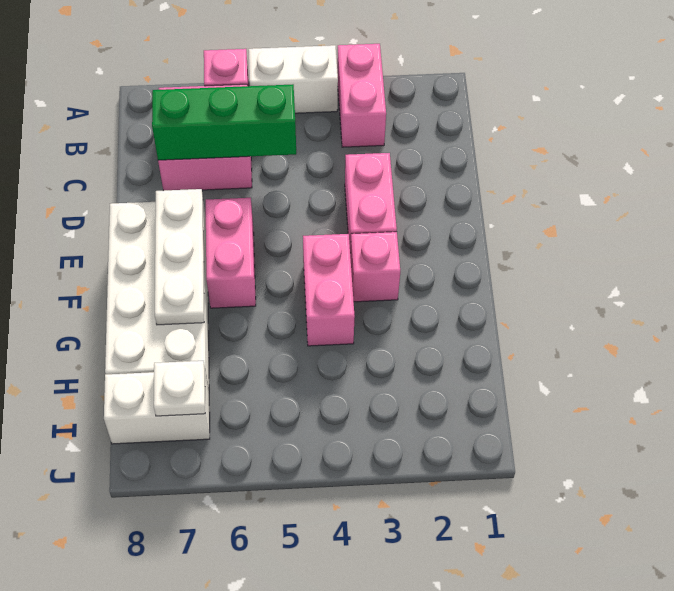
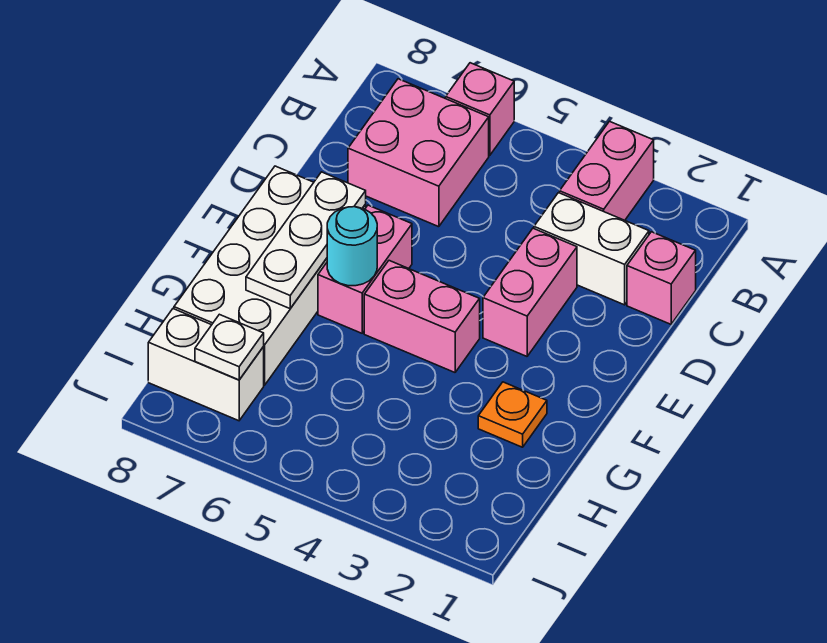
white brick A4:A5 level 1 -> white brick C2:C3 level 1
green brick C5:C7 level 2 -> none
pink brick F3 level 1 -> pink brick C1 level 1
pink brick F4:G4 level 1 -> pink brick F4:F5 level 1
none -> cyan round brick F6 level 2
none -> orange plate G2 level 1

